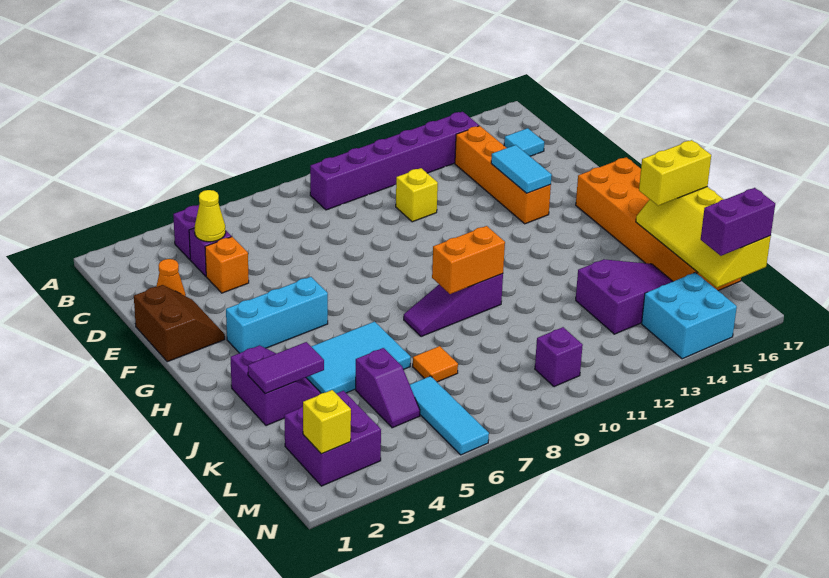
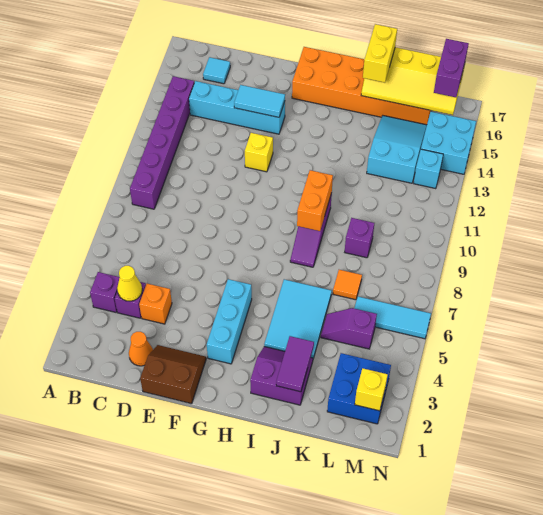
orange brick C14:F14 level 1 -> cyan brick C14:F14 level 1
yellow brick D11 level 1 -> yellow brick F12 level 1
purple slope K5:L5 level 1 top K -> purple slope K5:L5 level 1 top L
purple slope K13:L15 level 1 top 13 -> cyan slope K13:L15 level 1 top 13
purple brick L2:M3 level 1 -> blue brick L2:M3 level 1
purple brick M10 level 1 -> purple brick K9 level 1
none -> cyan brick M13 level 1

